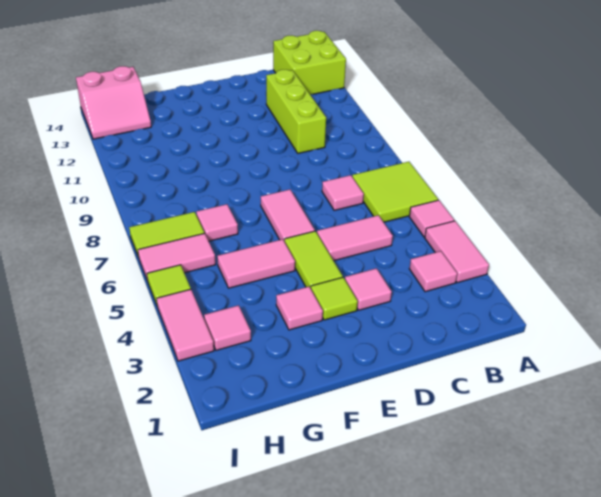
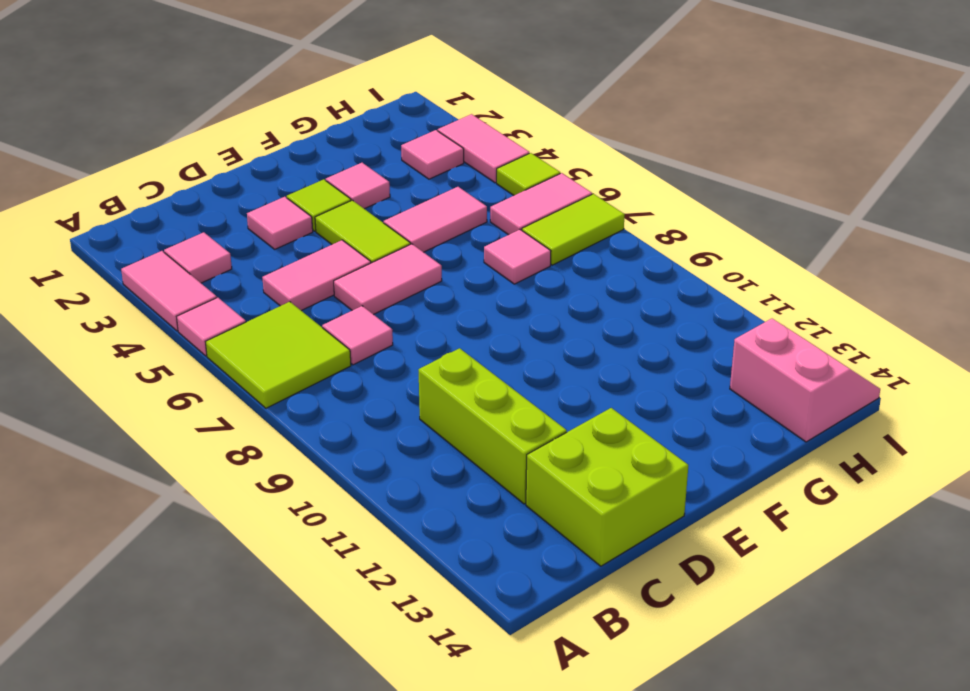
lime brick A13:B14 level 1 -> lime brick C13:D14 level 1
pink tile E6:E7 level 1 -> pink tile D6:E6 level 1
pink slope H13:I14 level 1 top 14 -> pink slope H13:I14 level 1 top H

